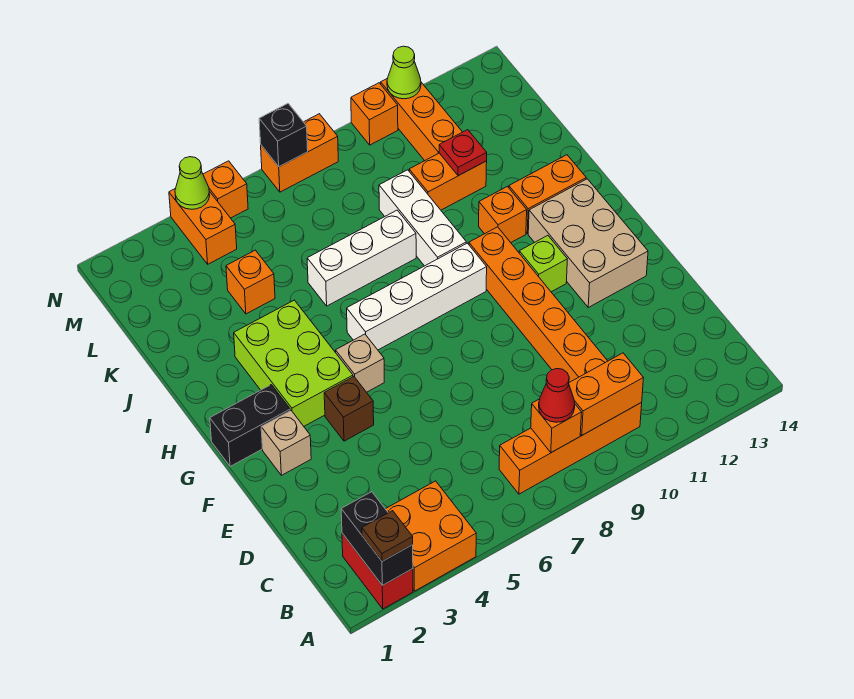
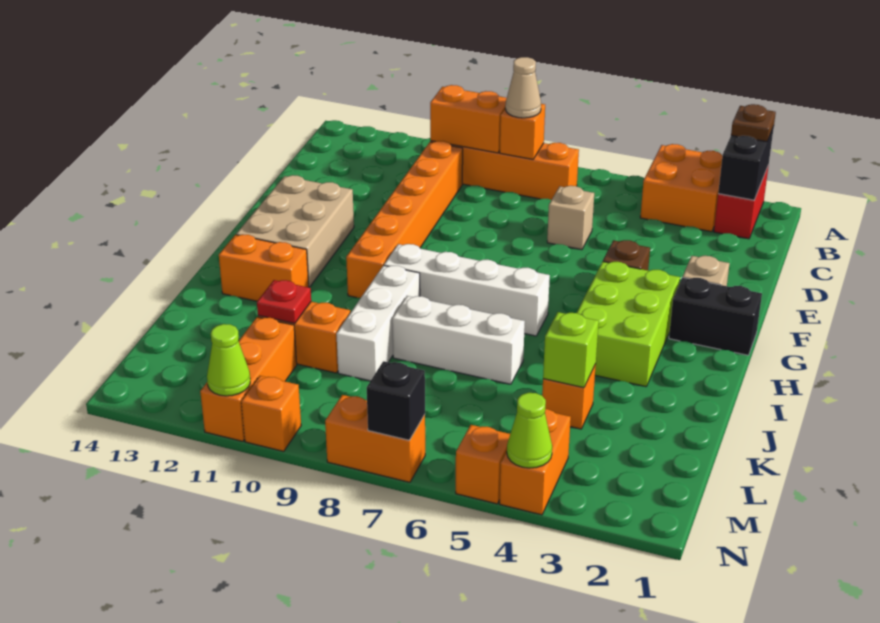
red cone B8 level 3 -> tan cone B8 level 3
tan brick G5 level 1 -> tan brick D6 level 1
lime brick G11 level 1 -> lime brick K4 level 2
orange brick I11 level 1 -> none

